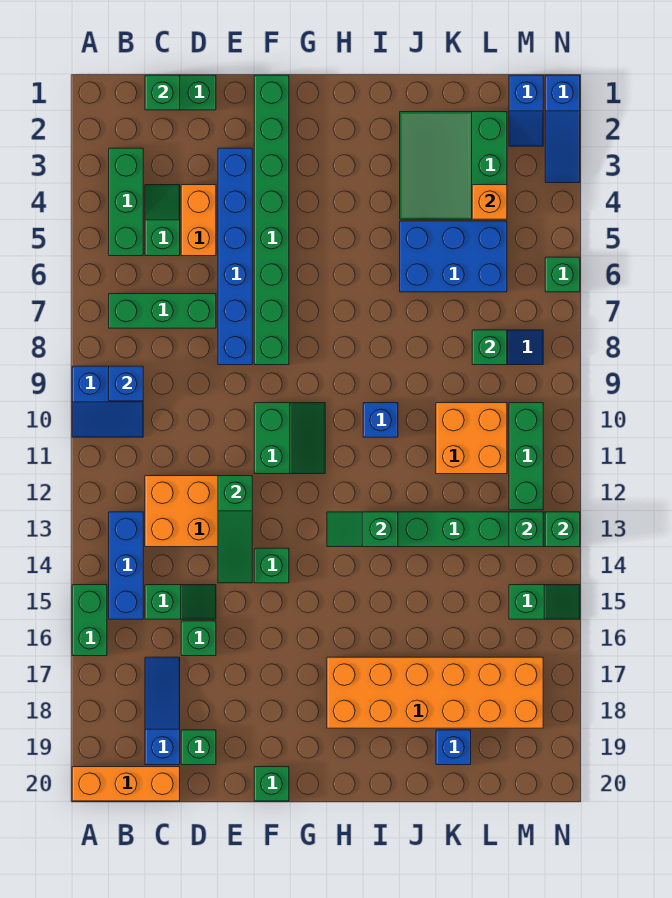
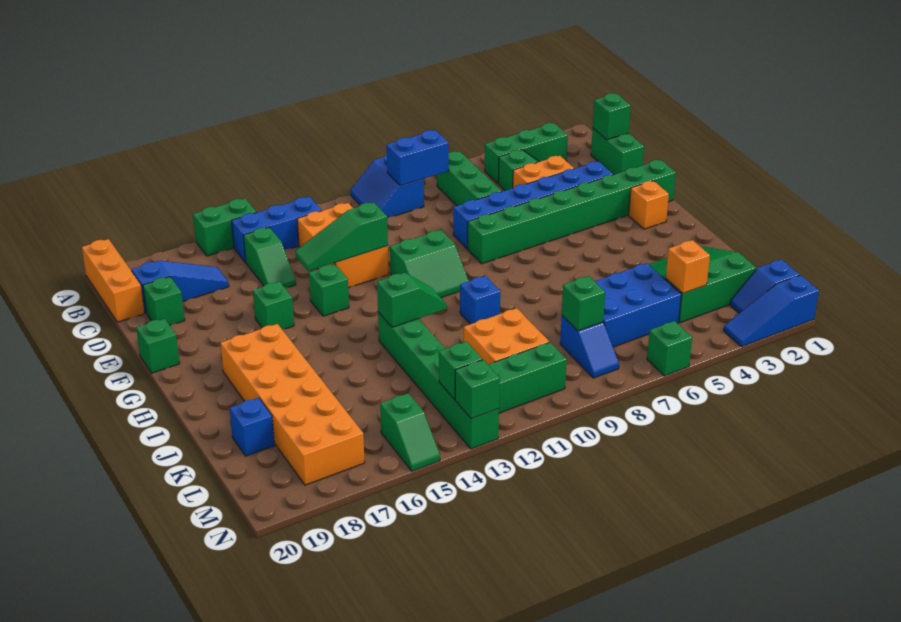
blue brick B9 level 2 -> blue brick B8:B9 level 2
green brick D16 level 1 -> green brick F16 level 1
none -> orange brick G2 level 1
green slope H13:I13 level 2 top I -> green slope I12:I13 level 2 top 13
blue brick J5:L6 level 1 -> blue brick K5:L7 level 1

